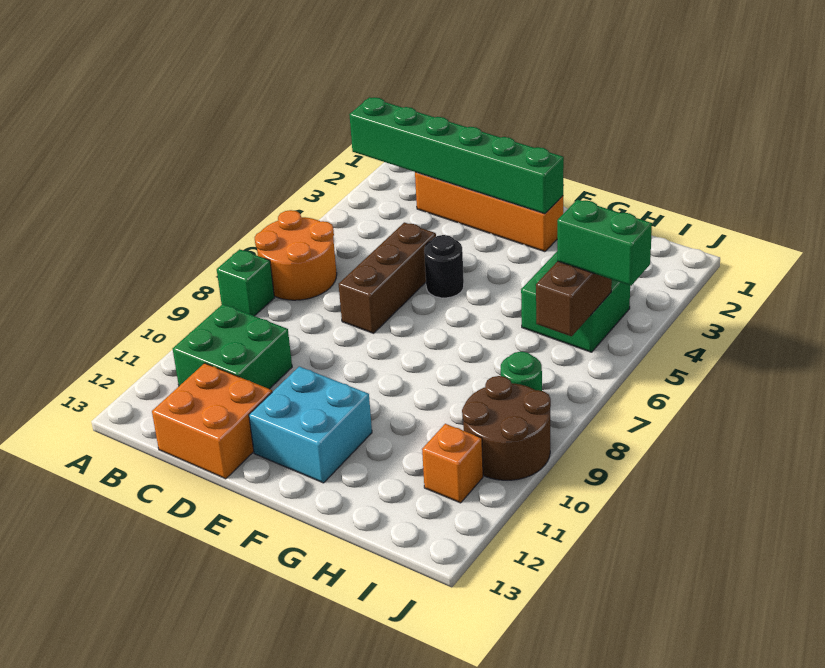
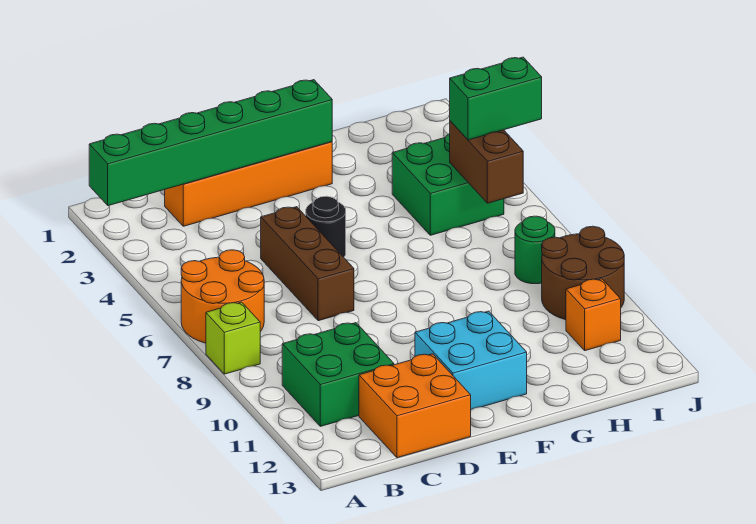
green brick A8 level 1 -> lime brick A8 level 1

